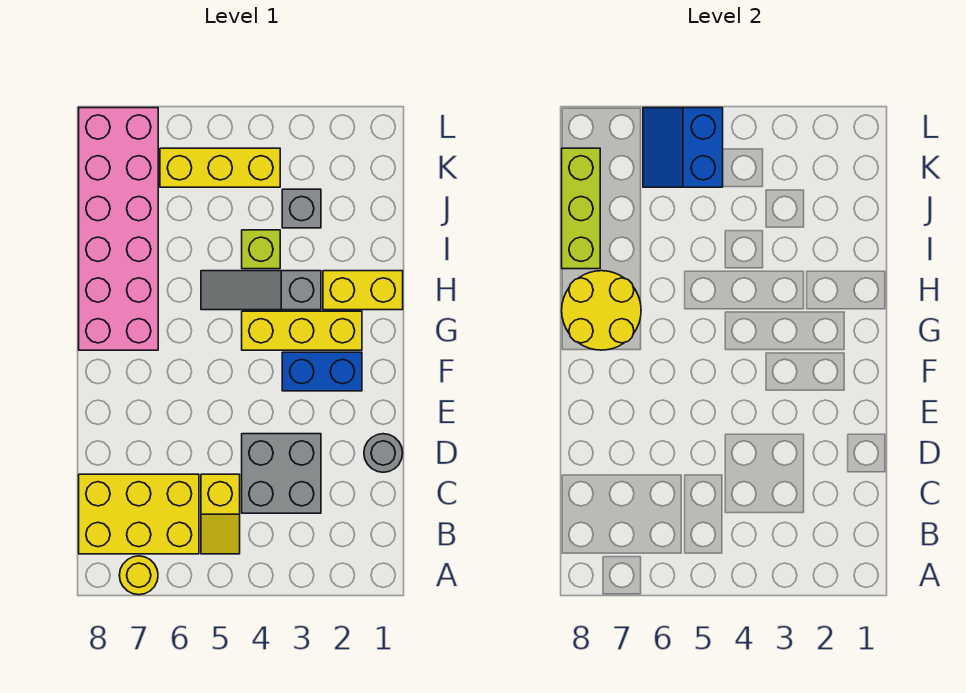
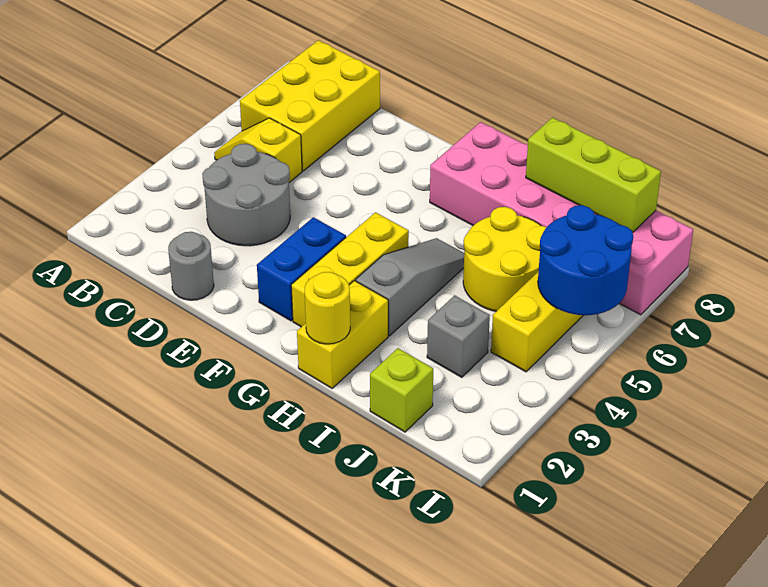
yellow round brick A7 level 1 -> yellow round brick H1 level 2
grey brick C3:D4 level 1 -> grey round brick C3:D4 level 1
yellow round brick G7:H8 level 2 -> yellow round brick I5:J6 level 1
lime brick I4 level 1 -> lime brick J1 level 1
blue slope K5:L6 level 2 top 5 -> blue round brick K5:L6 level 2

